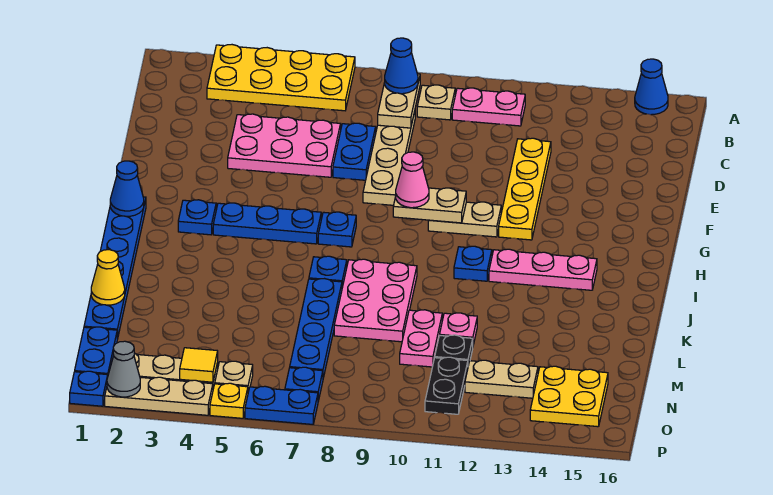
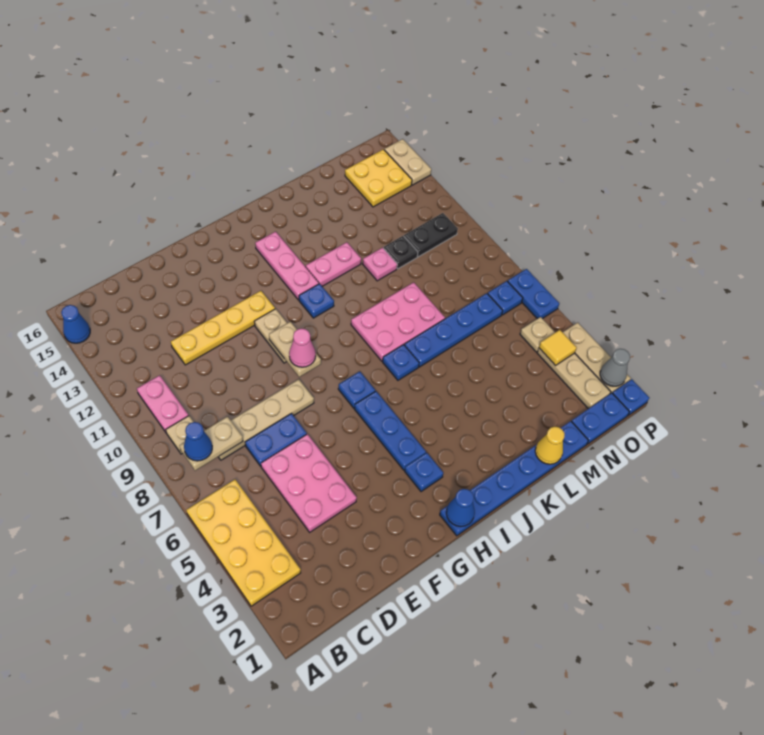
pink plate L10:M10 level 1 -> pink plate J12:K12 level 1
tan plate N12:N13 level 1 -> tan plate P14:P15 level 1
yellow plate P5 level 1 -> none

